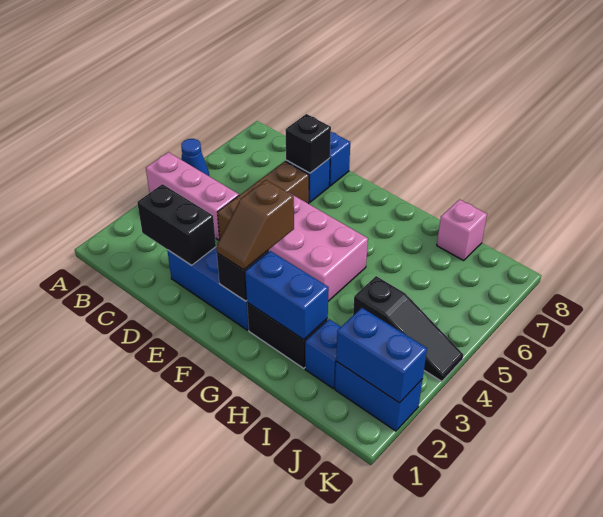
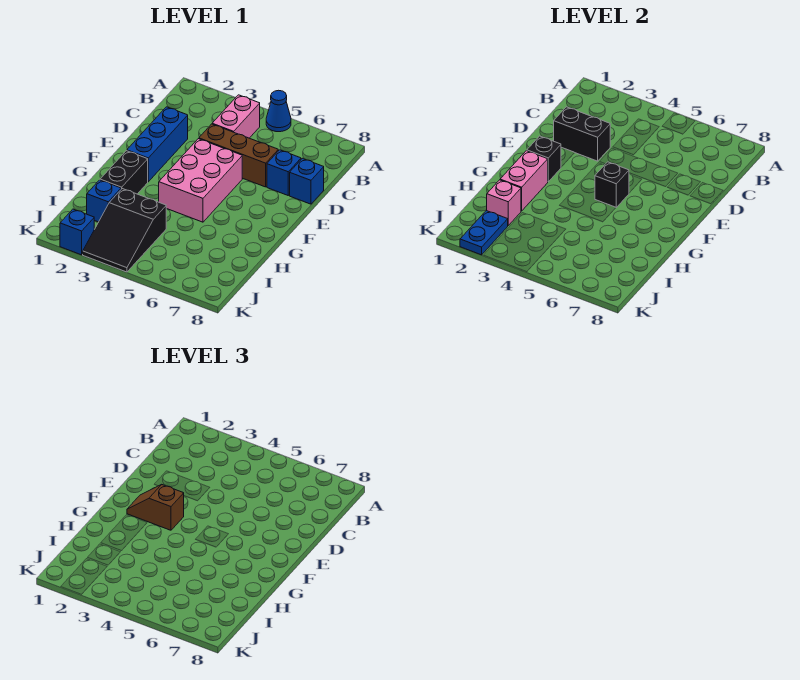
pink brick A4:C4 level 1 -> pink brick B4:C4 level 1
black brick C2:D2 level 2 -> black brick D2:D3 level 2
black brick D7 level 2 -> black brick F5 level 2
blue brick G2:H2 level 2 -> pink brick G2:H2 level 2
black slope I4:K4 level 1 top I -> black slope I3:K4 level 1 top I
pink brick I8 level 1 -> pink brick I2 level 2
blue brick J2:K2 level 1 -> blue brick K2 level 1
blue brick J2:K2 level 2 -> blue plate J2:K2 level 2

